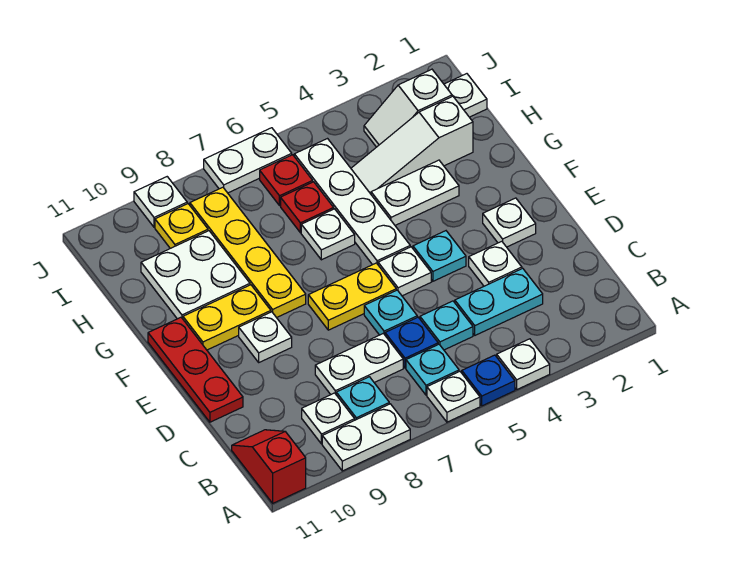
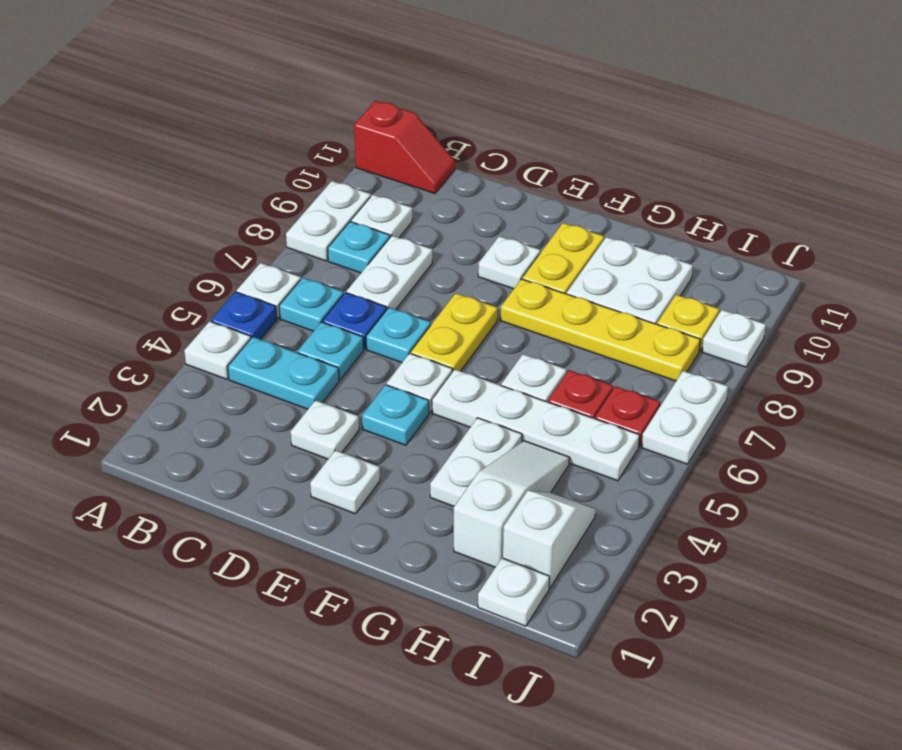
cyan plate C3:C4 level 1 -> cyan plate B4:C4 level 1
red plate D11:F11 level 1 -> none

